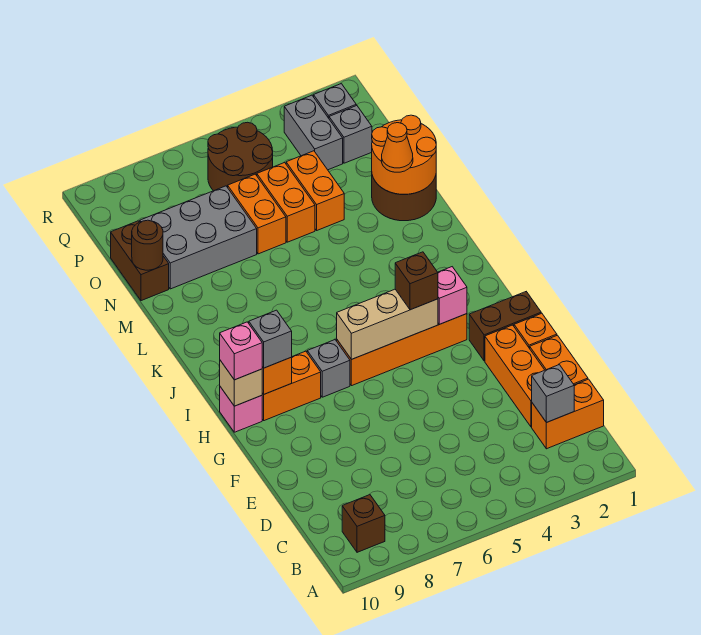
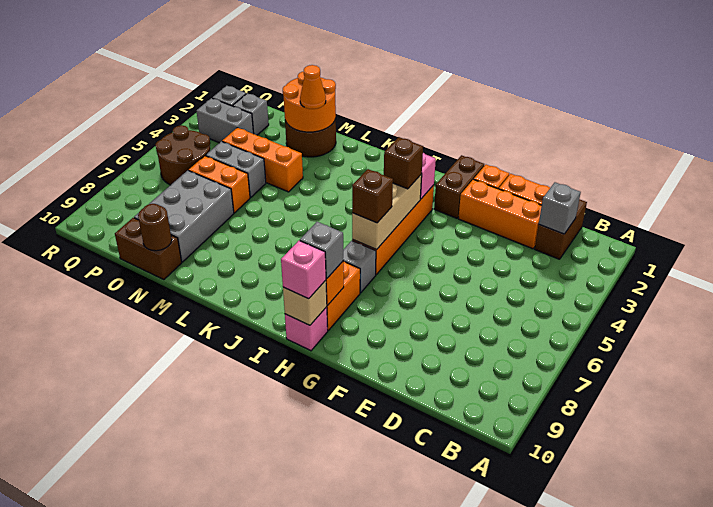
brown brick B9 level 1 -> brown brick H6 level 3
orange brick C1:C2 level 1 -> brown brick C1:C2 level 1
orange brick N4:O4 level 1 -> orange brick M4:O4 level 1
orange brick N5:O5 level 1 -> grey brick N5:O5 level 1

